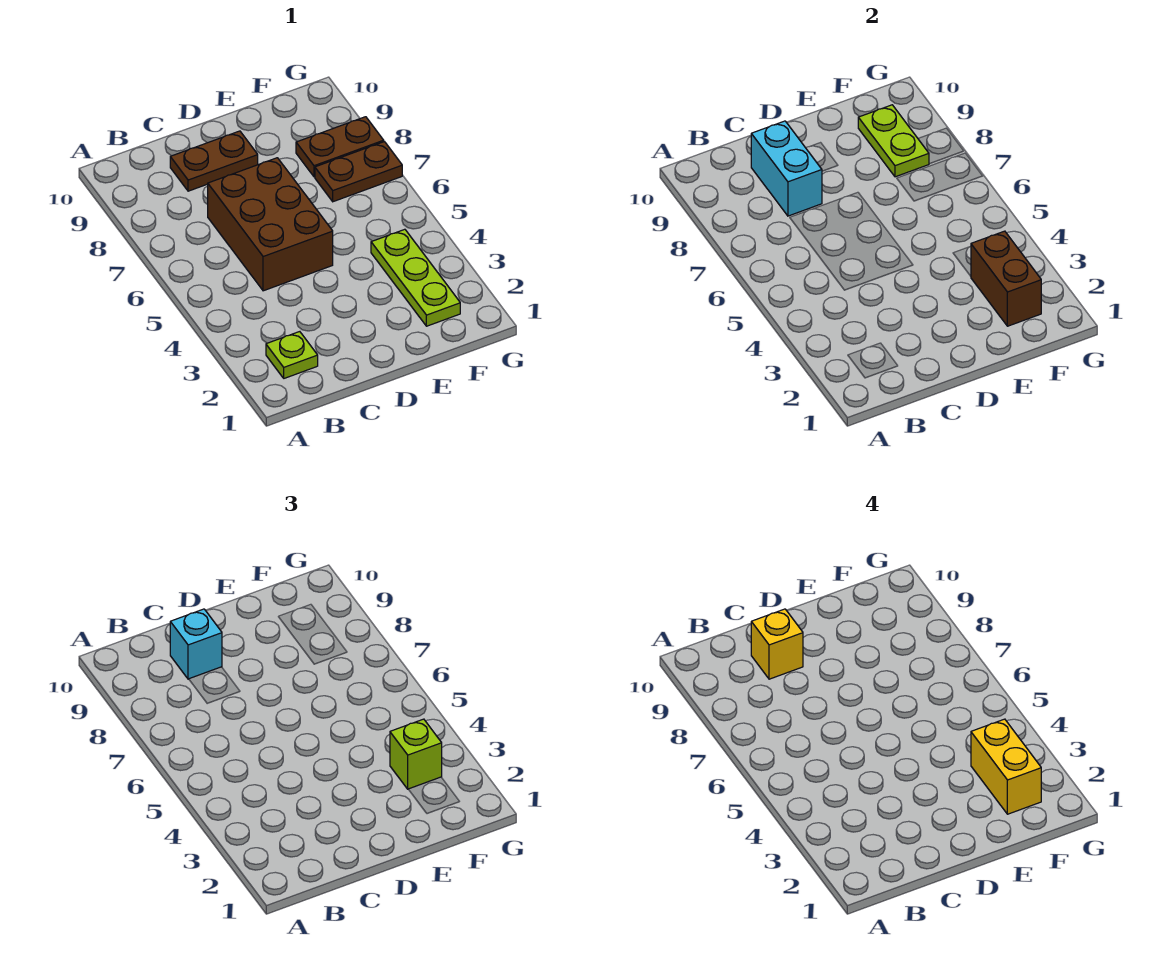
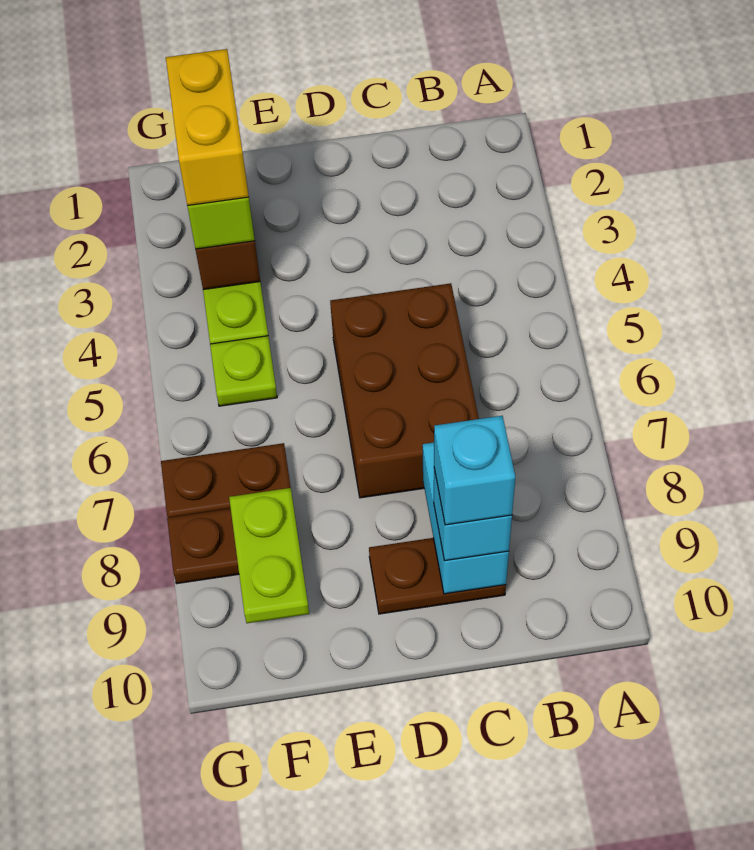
lime plate B2 level 1 -> lime plate F5 level 1
yellow brick C9 level 4 -> cyan brick C9 level 4

